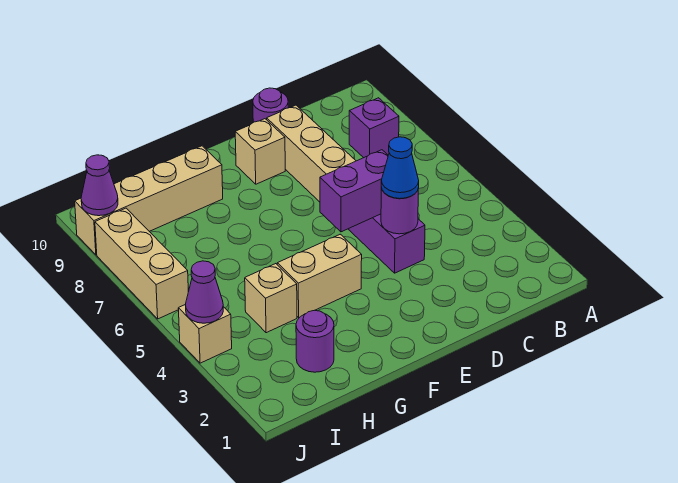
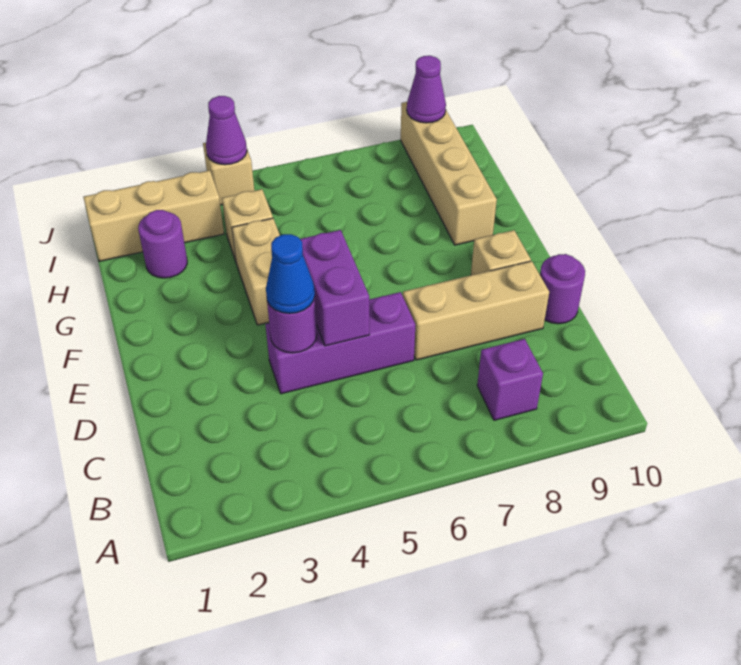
tan brick J6:J8 level 1 -> tan brick I1:I3 level 1

